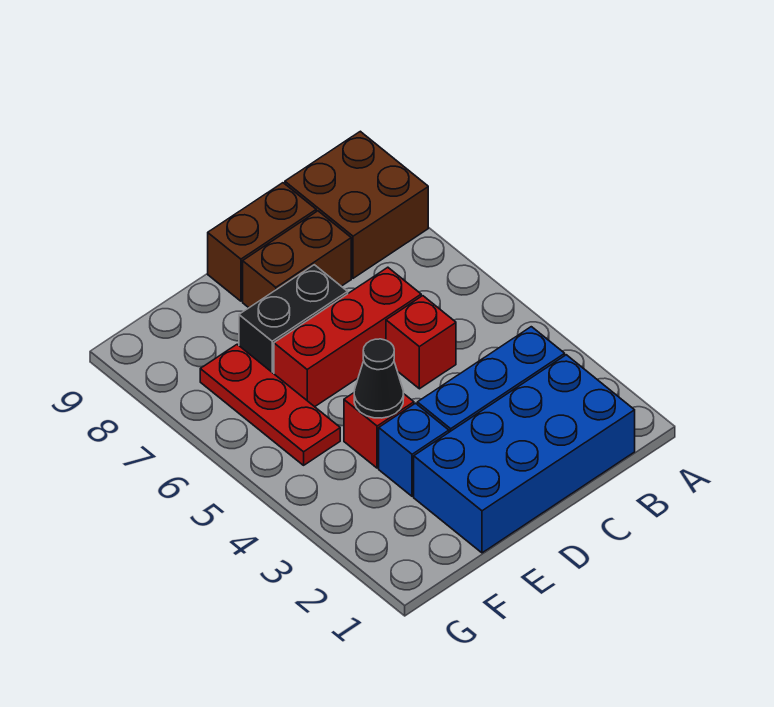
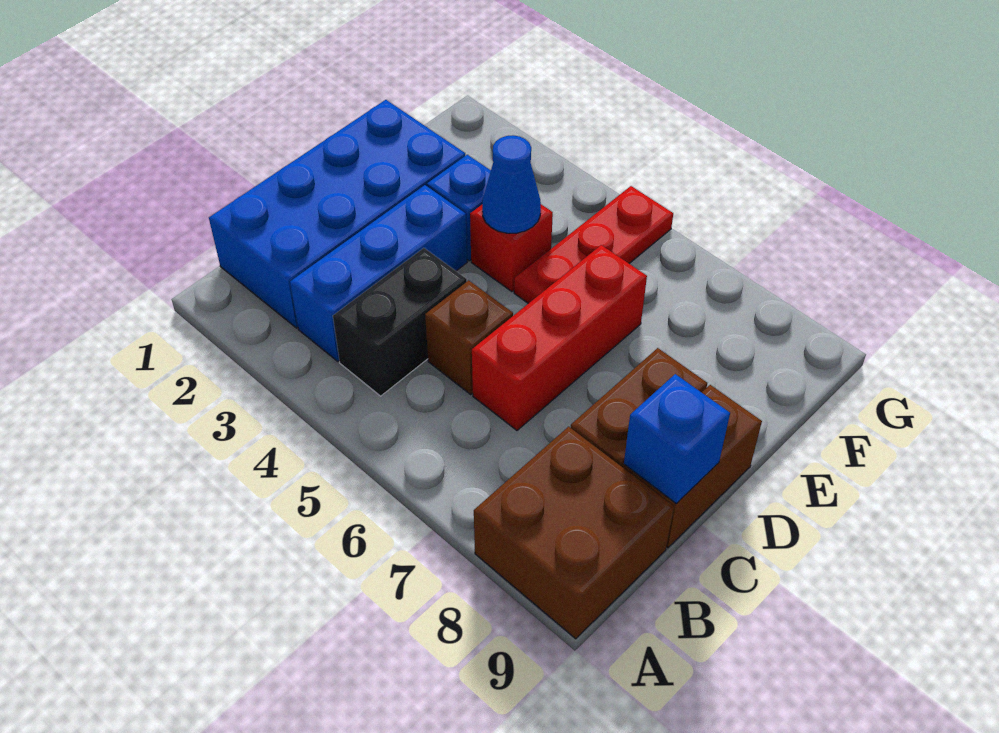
red brick C5 level 1 -> brown brick C5 level 1
none -> blue brick C9 level 2
black brick D7:E7 level 1 -> black brick B4:C4 level 1
black cone E4 level 2 -> blue cone E4 level 2
red plate F5:F7 level 1 -> red plate E5:G5 level 1

